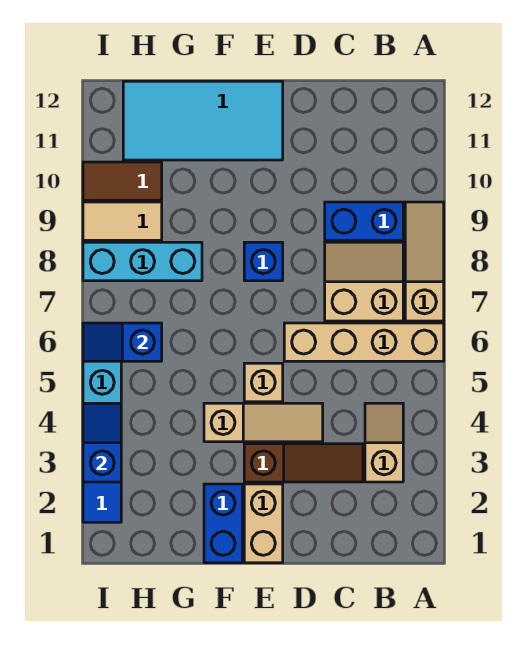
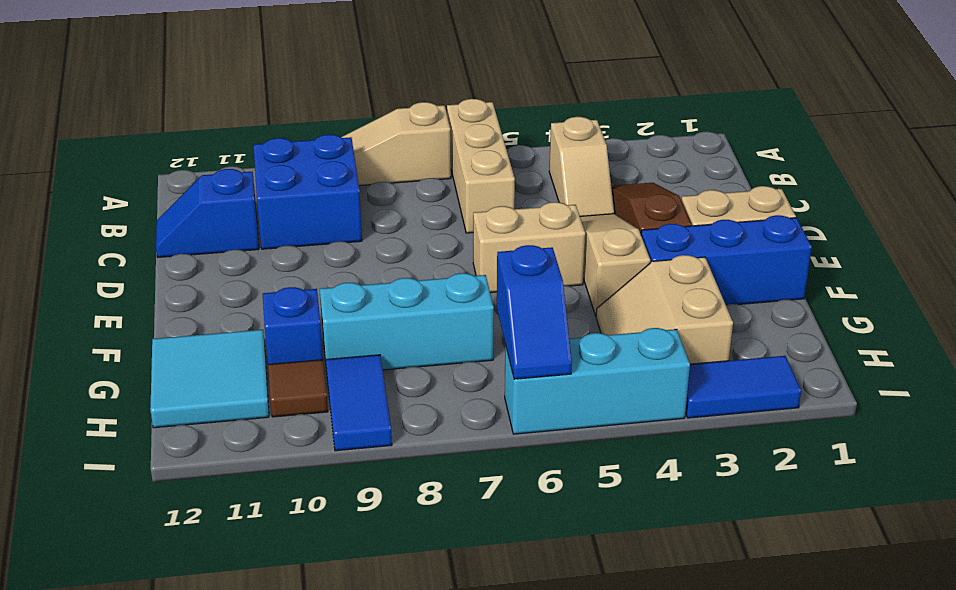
tan brick A6:D6 level 1 -> tan brick A6:C6 level 1
tan slope B3:B4 level 1 top 3 -> tan slope B4:C4 level 1 top B
tan slope B7:C8 level 1 top 7 -> tan slope G3:H4 level 1 top 3
blue brick B9:C9 level 1 -> blue brick B9:C10 level 1
tan brick E5 level 1 -> tan brick E5:E6 level 1
blue brick E8 level 1 -> blue brick G10 level 1
cyan tile E11:H12 level 1 -> cyan tile G11:H12 level 1
blue brick F1:F2 level 1 -> blue brick F1:F3 level 1
cyan brick G8:I8 level 1 -> cyan brick G7:G9 level 1
tan tile H9:I9 level 1 -> blue tile H9:I9 level 1
brown tile H10:I10 level 1 -> brown tile H10 level 1
blue slope I3:I4 level 2 top 3 -> blue slope C11:C12 level 1 top 11

